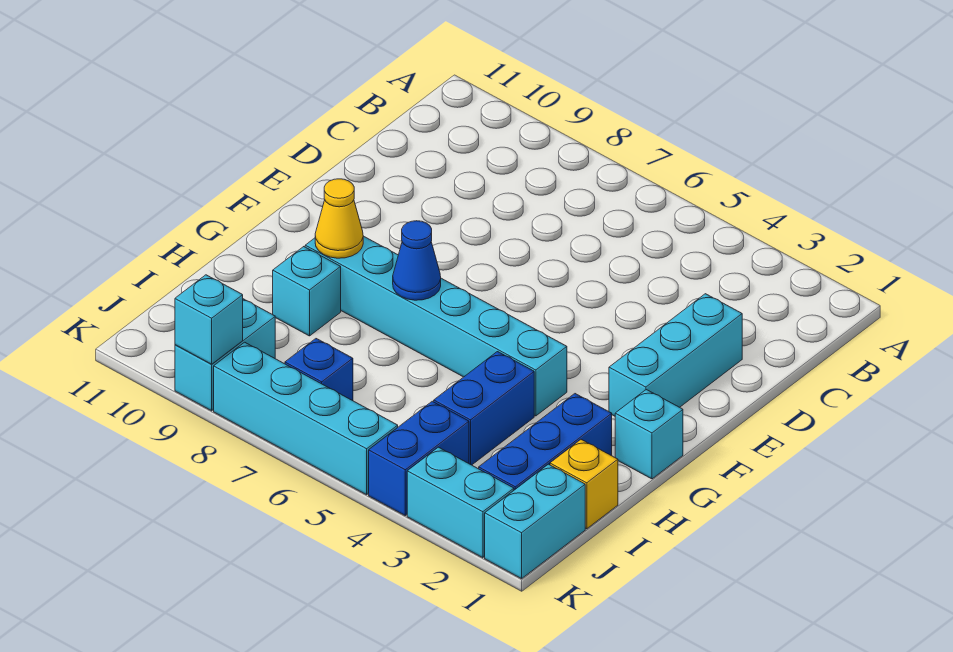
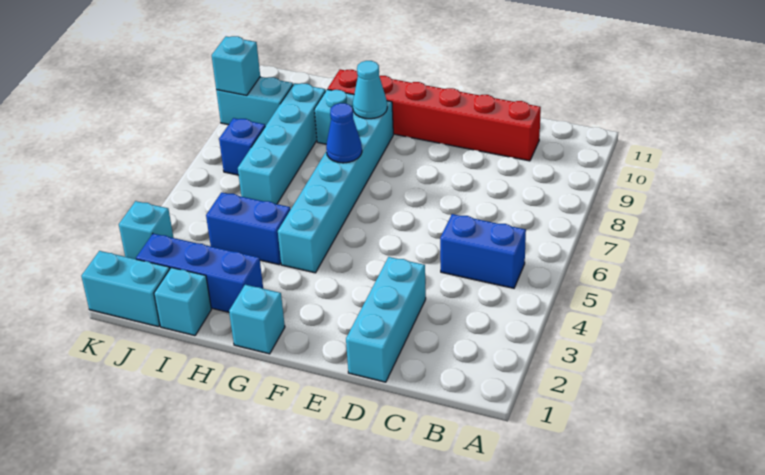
none -> red brick C10:H10 level 1
cyan brick D2:F2 level 1 -> cyan brick D1:D3 level 1
yellow cone G9 level 2 -> cyan cone G9 level 2
yellow brick I1 level 1 -> cyan brick I1 level 1
blue brick J4:K4 level 1 -> blue brick B5:C5 level 1
cyan brick K2:K3 level 1 -> cyan brick K3 level 1
cyan brick K5:K8 level 1 -> cyan brick I6:I9 level 1

